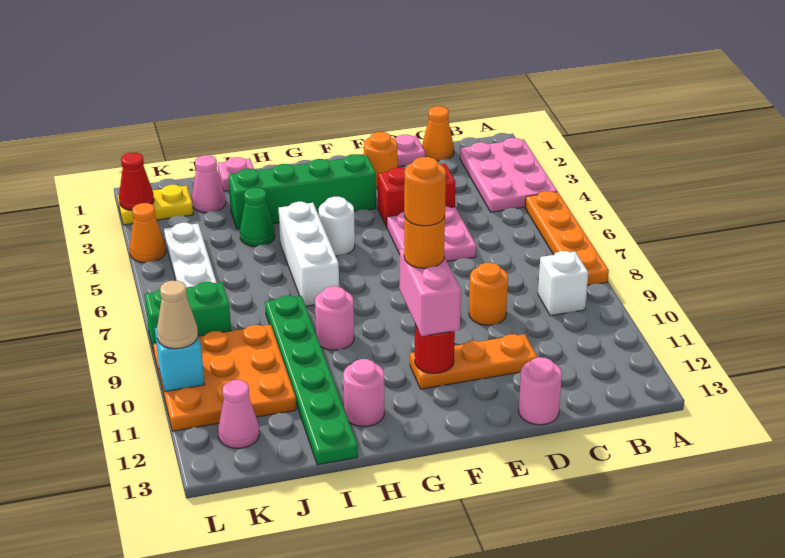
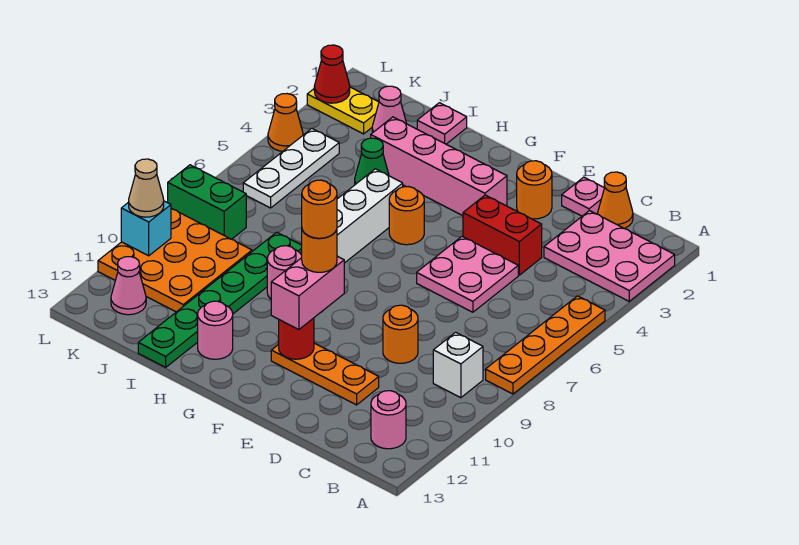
pink plate A2:B4 level 1 -> pink plate A2:C3 level 1
pink round brick D13 level 1 -> pink round brick B12 level 1
green brick F3:I3 level 1 -> pink brick F3:I3 level 1
white round brick G5 level 1 -> orange round brick G5 level 1

